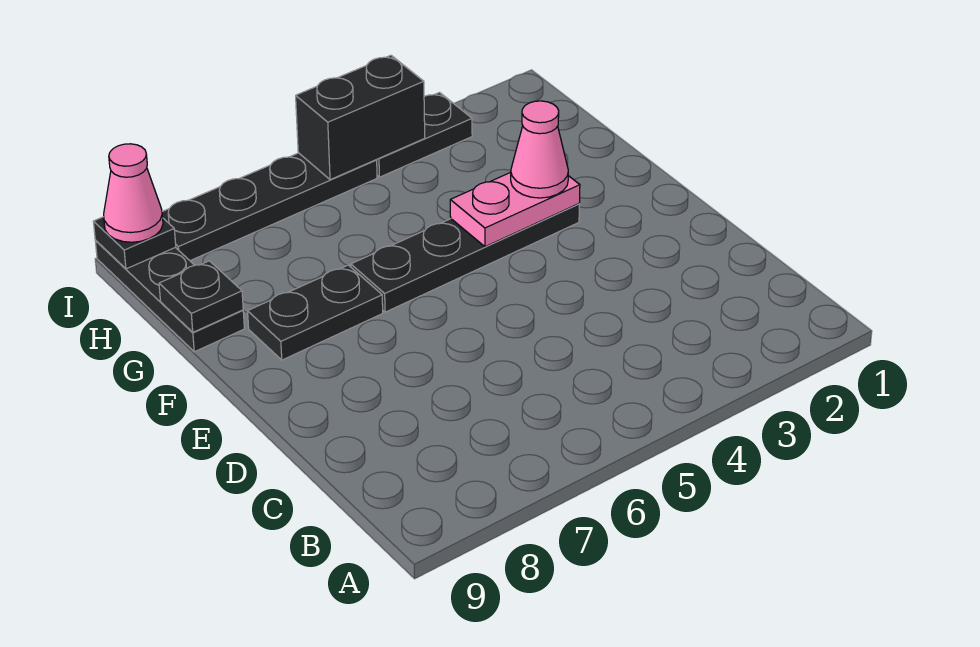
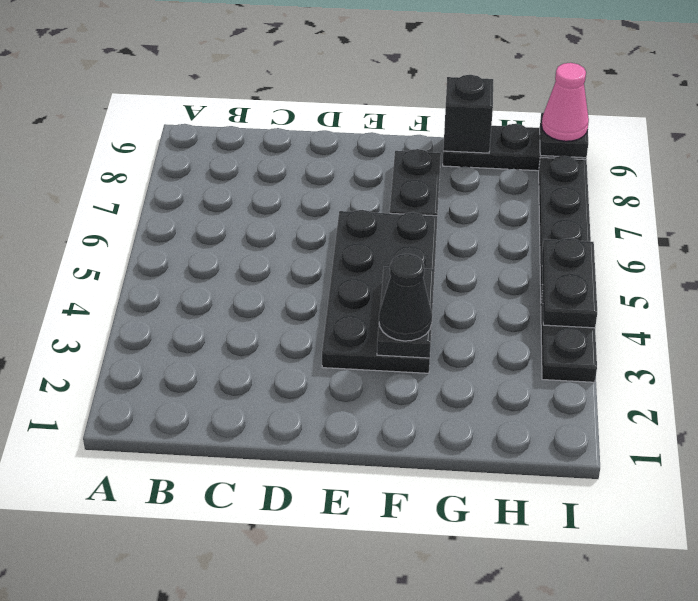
black plate F3:F6 level 1 -> black plate E3:F6 level 1
pink plate F3:F4 level 2 -> black plate F3:F4 level 2
pink cone F3 level 3 -> black cone F3 level 3
black plate G9 level 2 -> black brick G9 level 2
black brick I4:I5 level 2 -> black plate I4:I5 level 2

